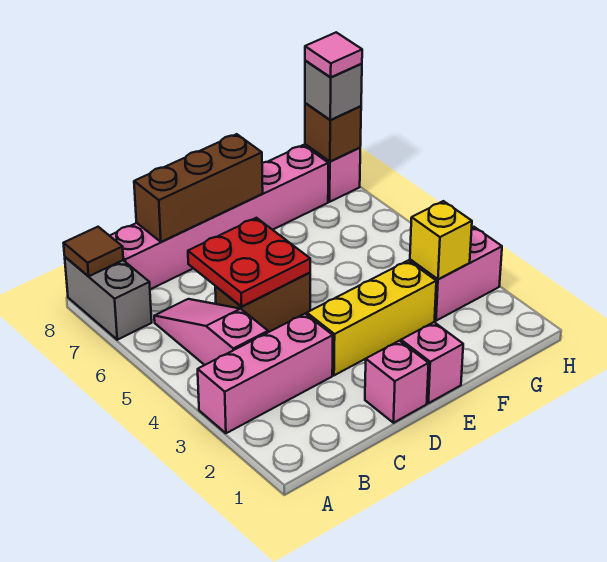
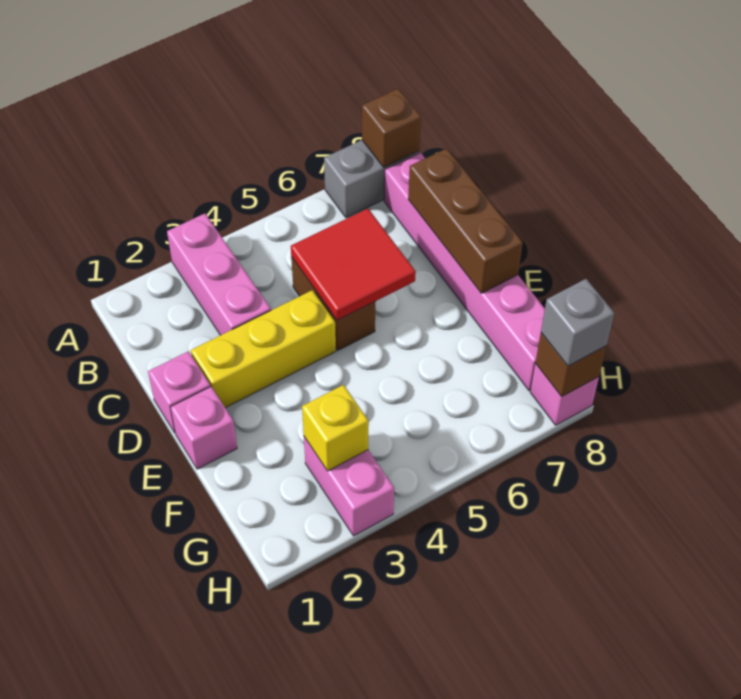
brown tile A8 level 2 -> brown brick A8 level 2
pink slope B4:B6 level 1 top 4 -> none
red plate C5:D6 level 2 -> red tile C5:D6 level 2
yellow brick D3:F3 level 1 -> yellow brick D2:D4 level 1
pink tile H8 level 4 -> none

